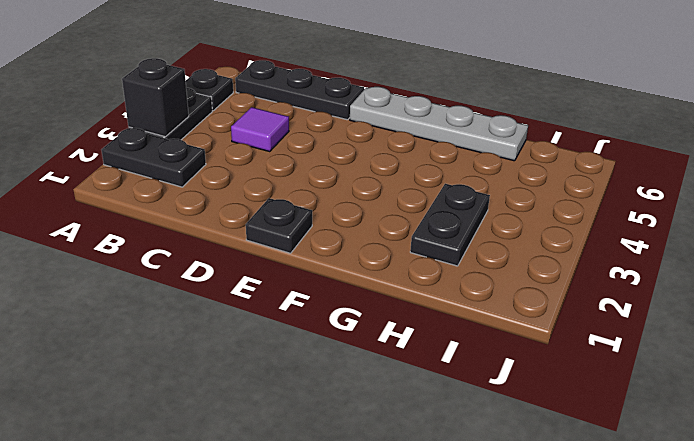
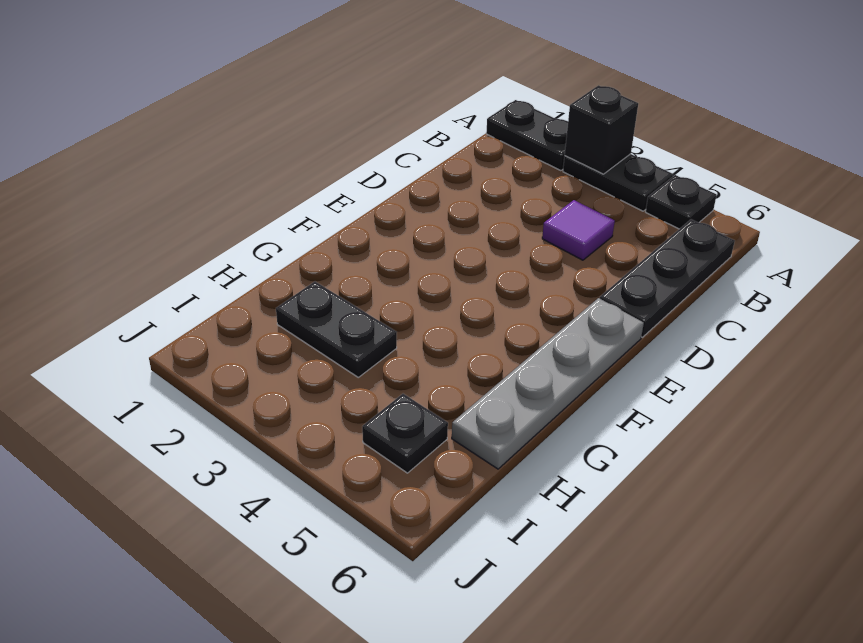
black plate A2:B2 level 1 -> black plate A1:A2 level 1
black plate E1 level 1 -> black plate I5 level 1

